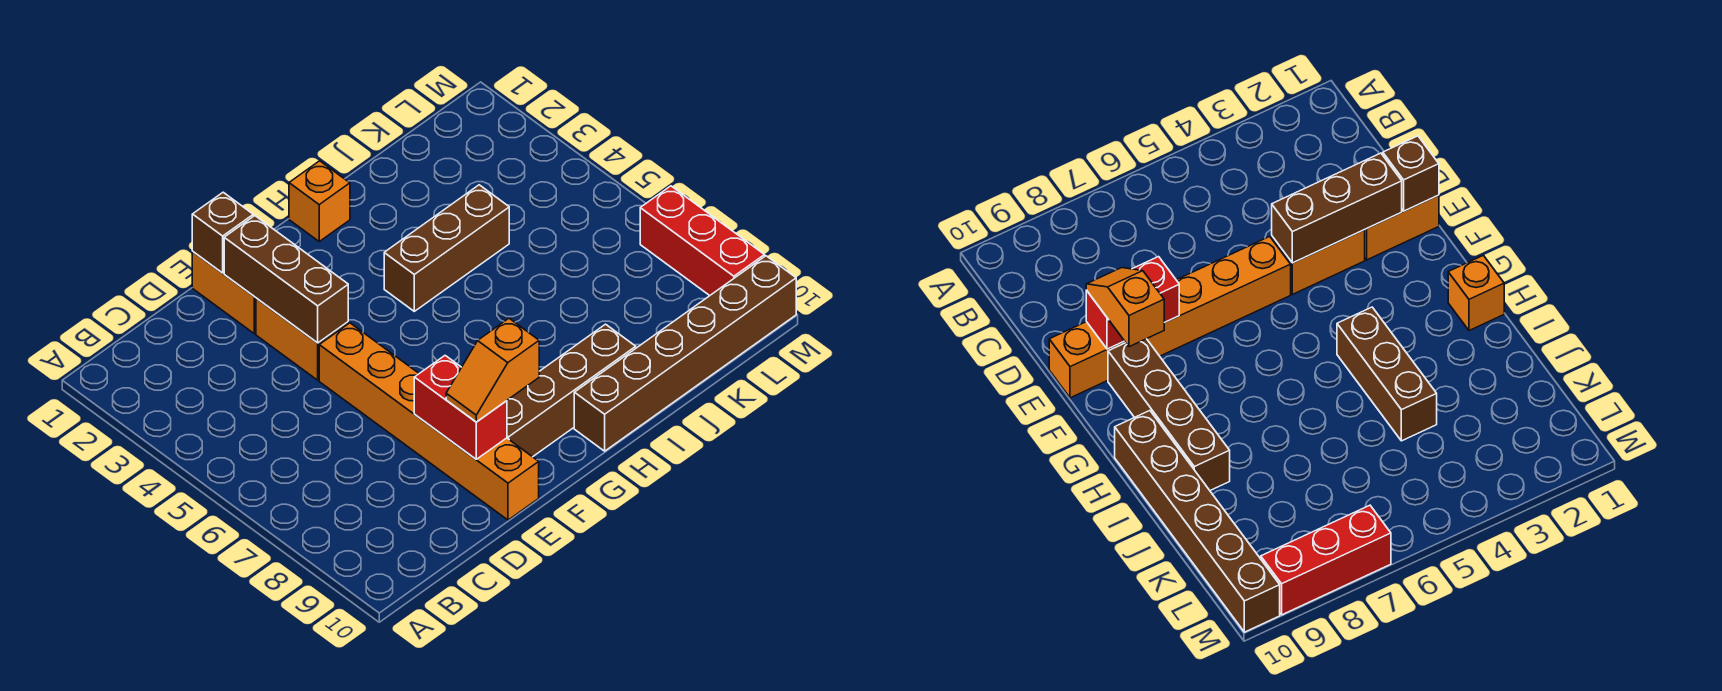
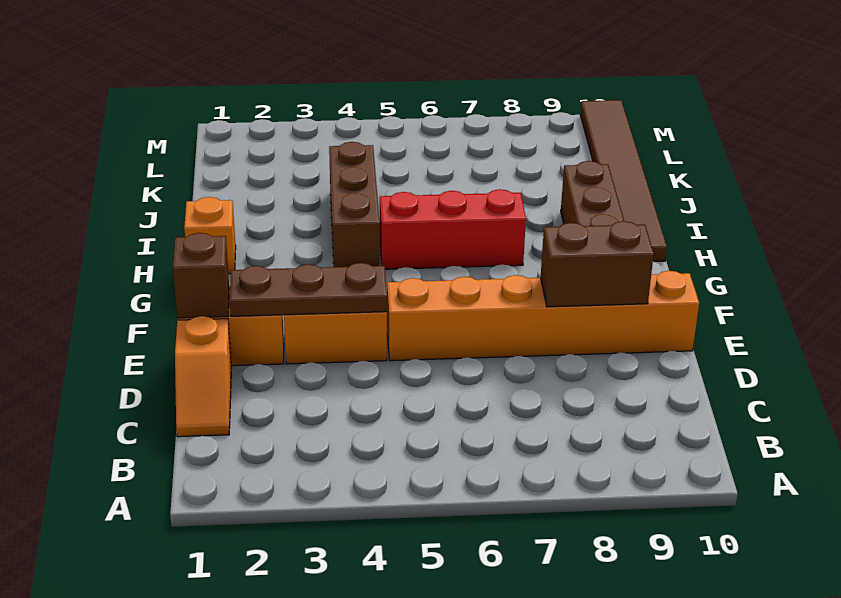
brown brick E2:E4 level 2 -> brown plate E2:E4 level 2
red brick E8:E9 level 2 -> brown brick E8:E9 level 2
orange slope E9:F9 level 3 top F -> orange slope C1:D1 level 1 top D
brown brick H10:M10 level 1 -> brown tile H10:M10 level 1
red brick M7:M9 level 1 -> red brick H5:H7 level 1

